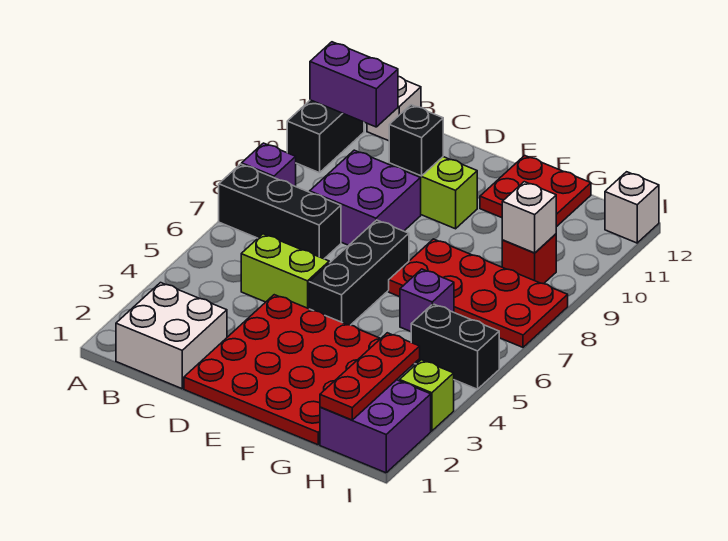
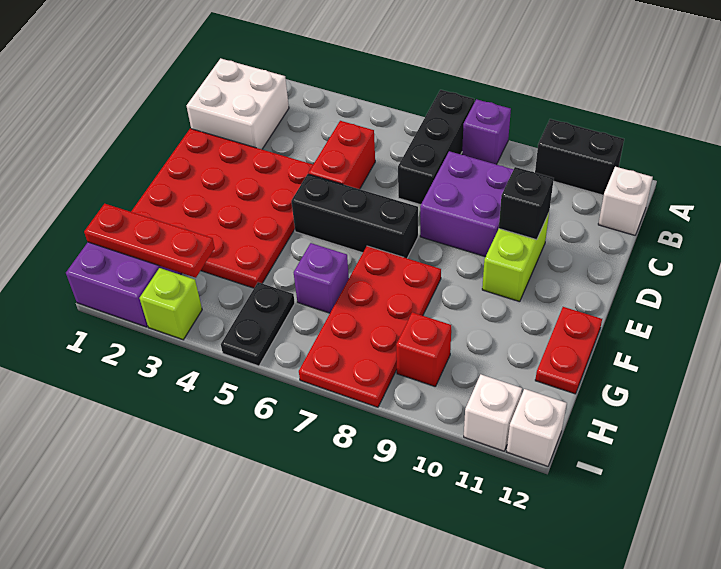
purple brick A11:B11 level 2 -> none
lime brick C5:D5 level 1 -> red brick C5:D5 level 1
red plate F11:G12 level 1 -> red plate F12:G12 level 1
black brick H5:I5 level 1 -> black plate H5:I5 level 1
white brick H9 level 2 -> white brick I11 level 1

